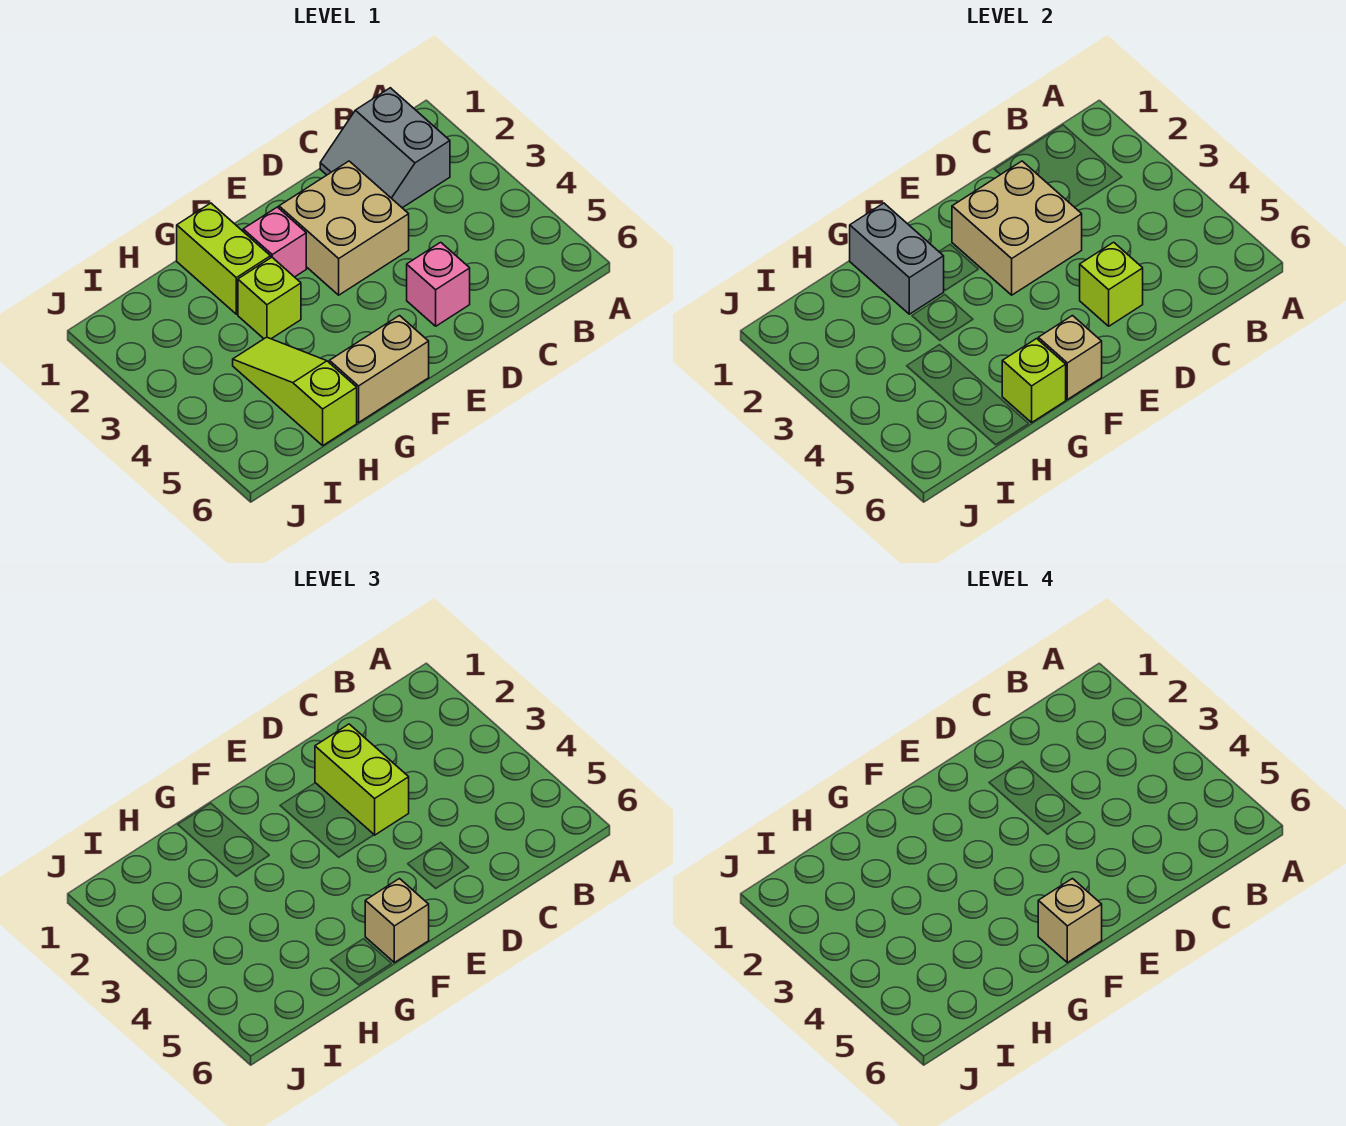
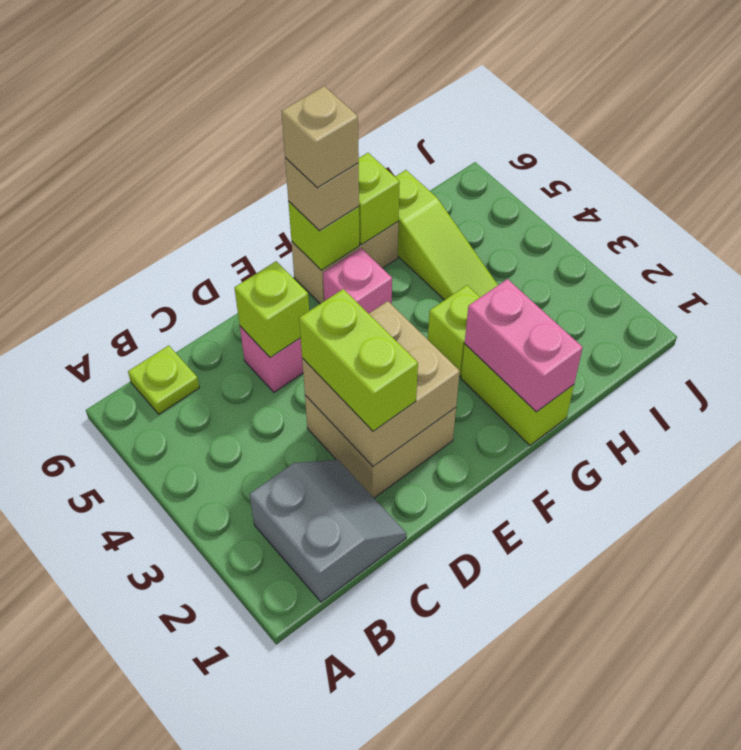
none -> lime plate B6 level 1
pink brick F2 level 1 -> pink brick F5 level 1
tan brick F6 level 2 -> lime brick F6 level 2
grey brick G1:G2 level 2 -> pink brick G1:G2 level 2

